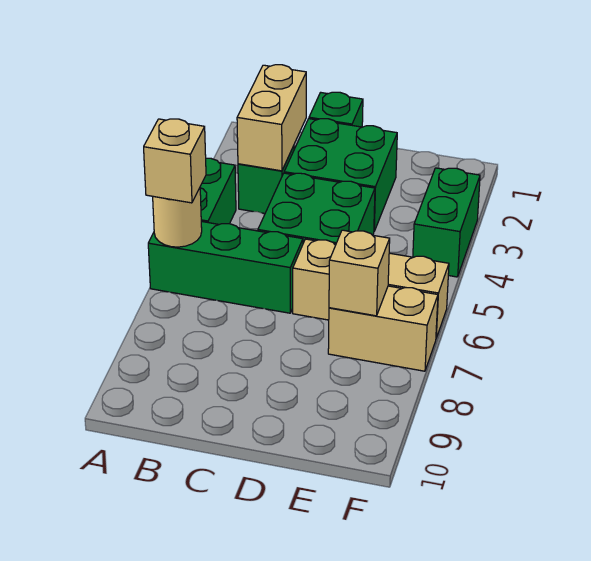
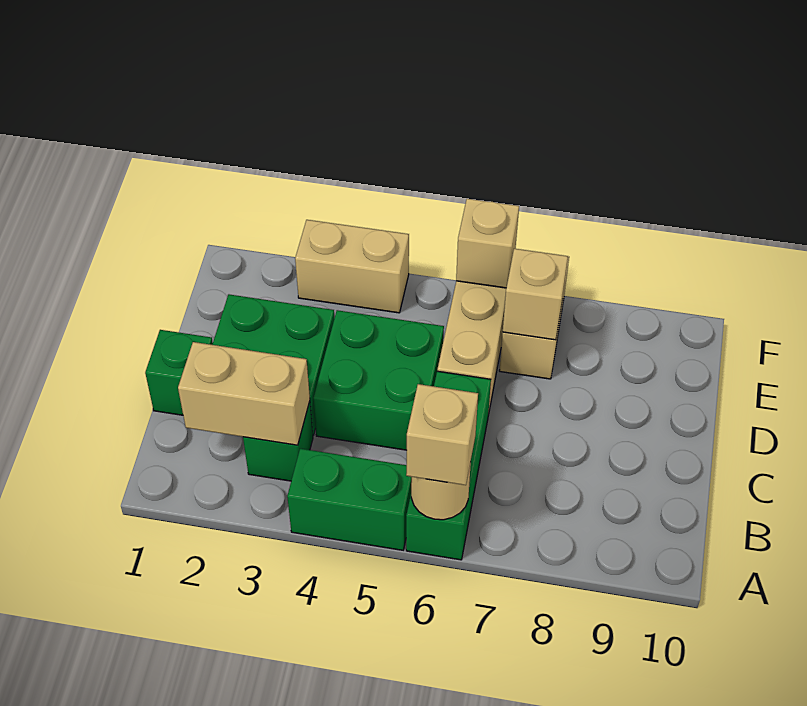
green brick F3:F4 level 1 -> tan brick F3:F4 level 1
none -> tan brick F6 level 2

